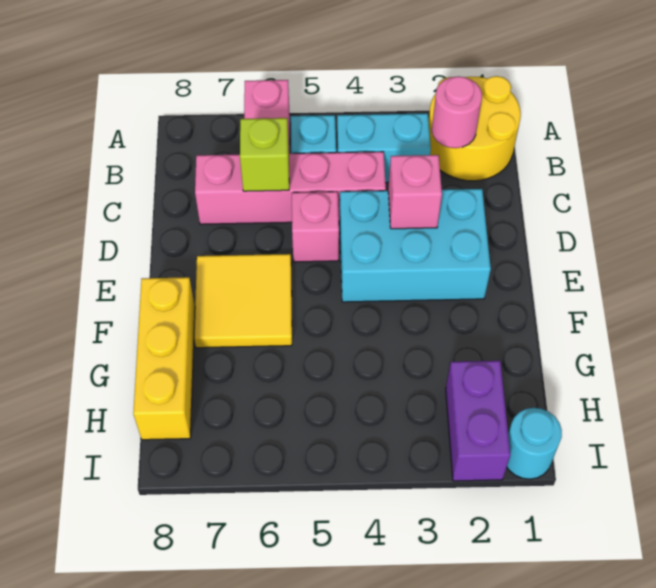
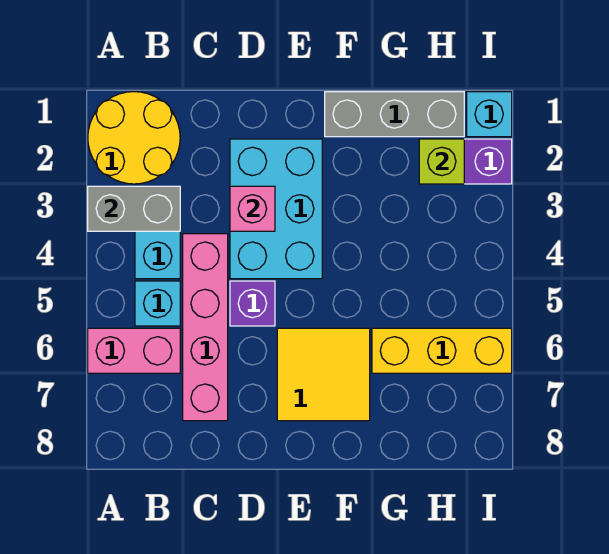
none -> grey brick A3:B3 level 2
pink round brick B2 level 2 -> none
lime brick C6 level 2 -> lime brick H2 level 2
pink brick D5 level 1 -> purple brick D5 level 1
none -> grey brick F1:H1 level 1
yellow brick F8:H8 level 1 -> yellow brick G6:I6 level 1
cyan round brick I1 level 1 -> cyan brick I1 level 1

